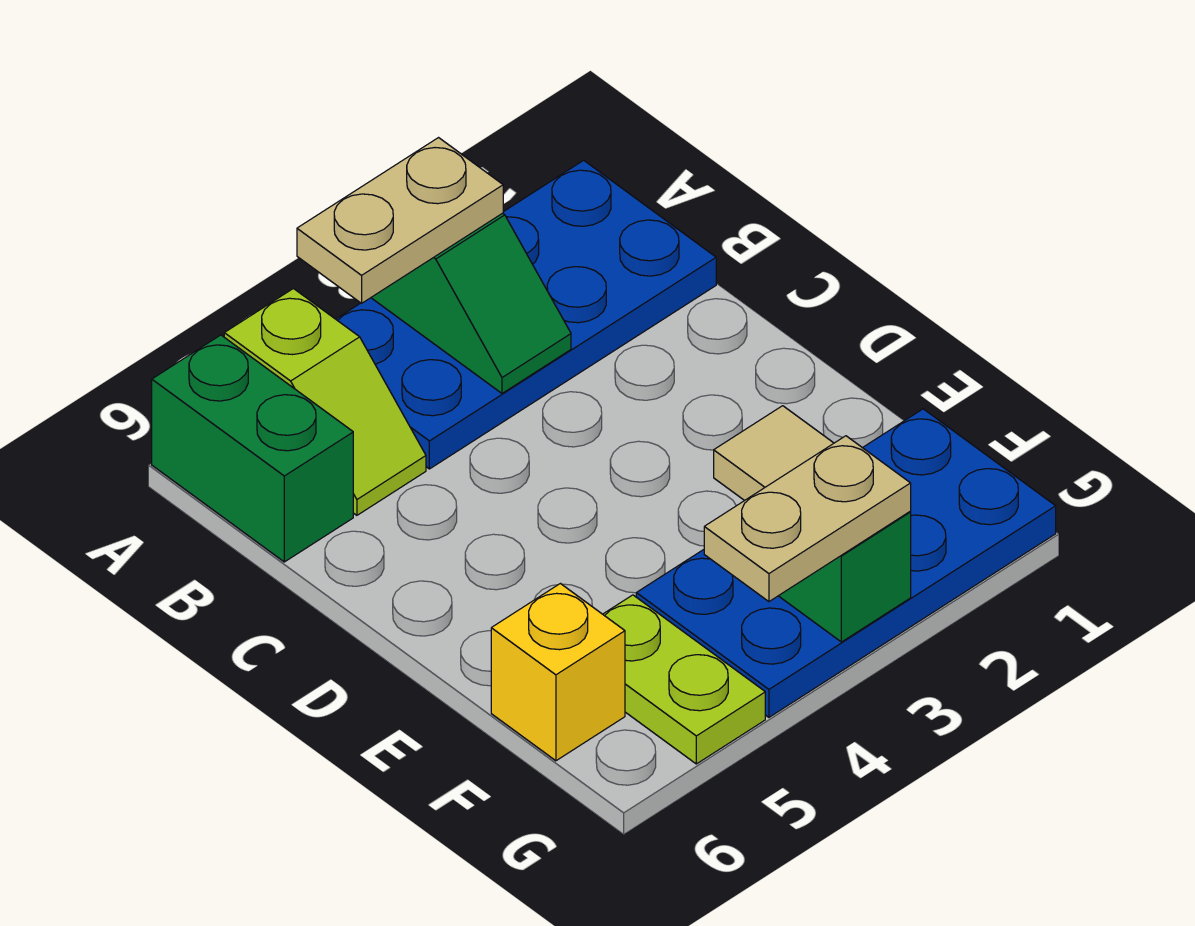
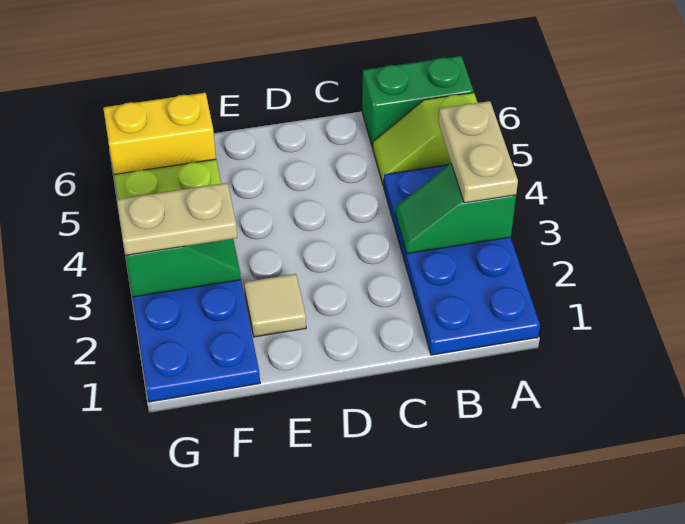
yellow brick F6 level 1 -> yellow brick F6:G6 level 1
tan plate G3:G4 level 3 -> tan plate F3:G3 level 3

